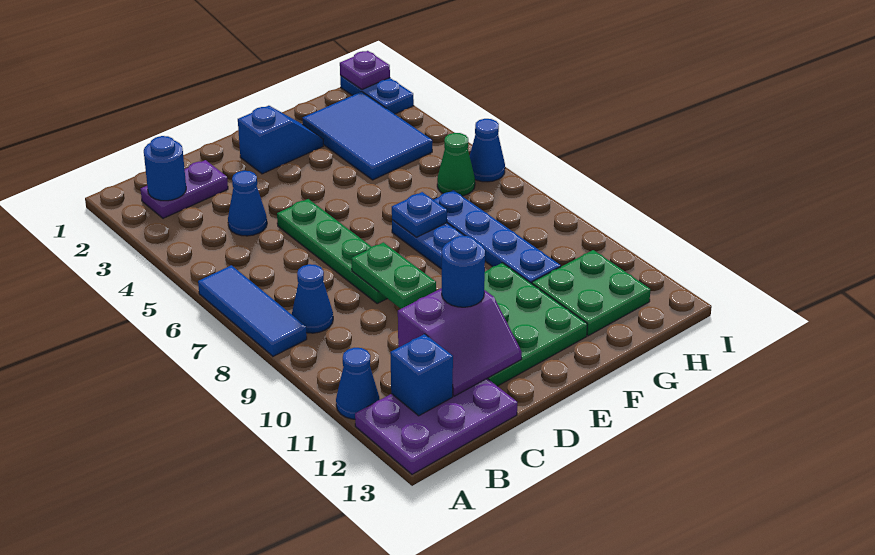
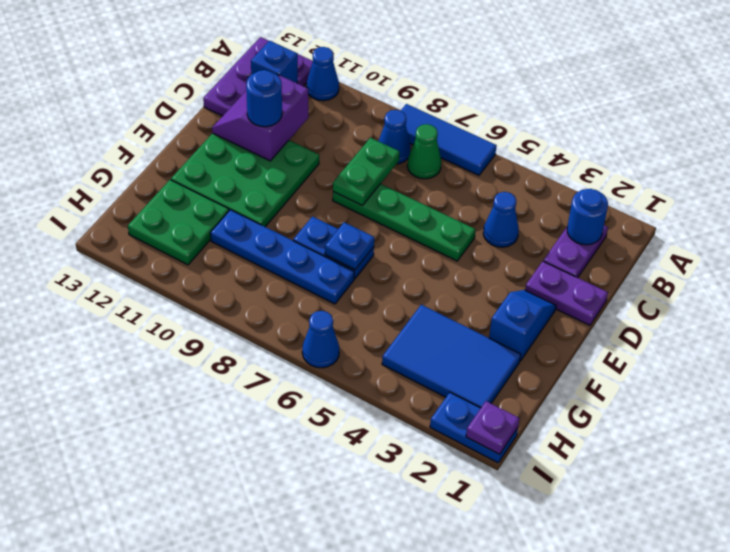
none -> purple plate D1:D2 level 1
green plate D8:D9 level 2 -> green plate C8:D8 level 2
blue slope E2:F2 level 1 top E -> blue slope E2:F2 level 1 top F
green cone H6 level 1 -> green cone B7 level 1

